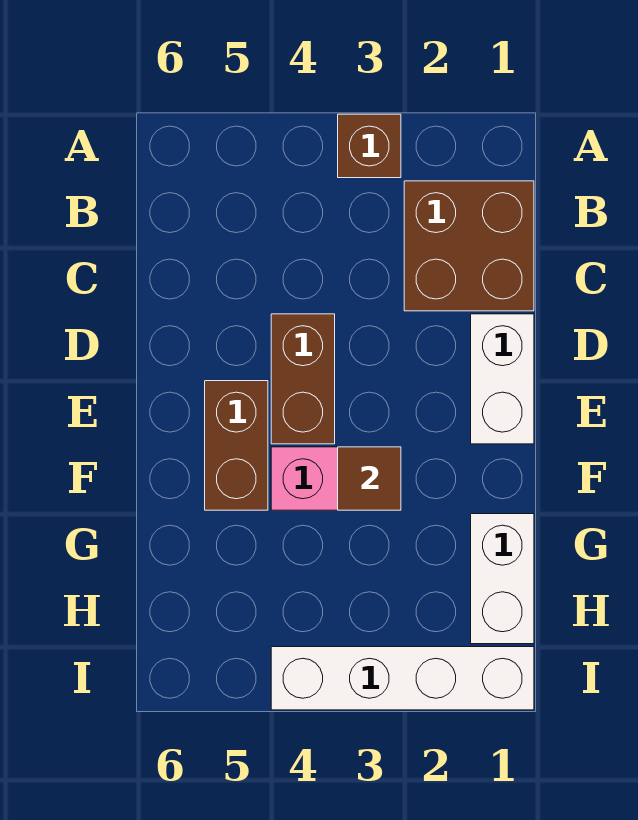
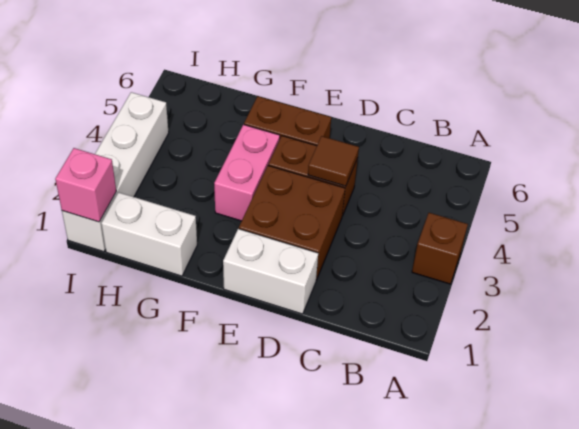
brown brick B1:C2 level 1 -> brown brick D2:E3 level 1
brown tile F3 level 2 -> brown tile D4 level 2
none -> pink brick I1 level 2

